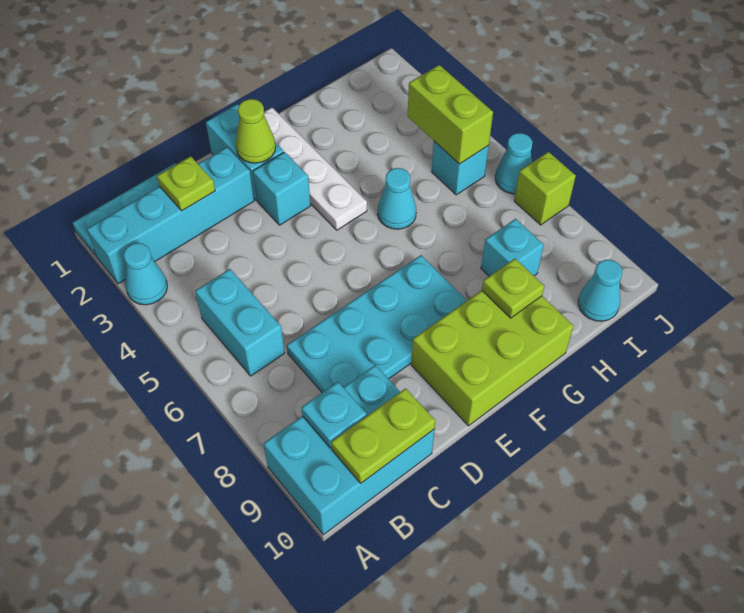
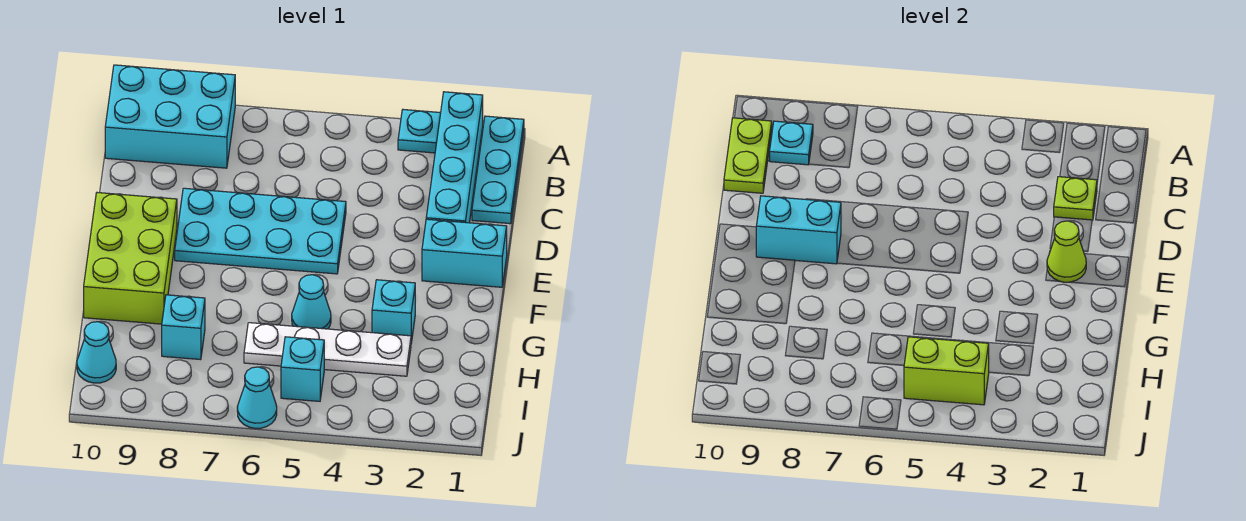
cyan cone A3 level 1 -> cyan plate A3 level 1
cyan brick A9:C10 level 1 -> cyan brick A8:B10 level 1
cyan brick B5:B6 level 1 -> cyan brick E8:E9 level 2
cyan plate C7:F8 level 1 -> cyan plate D5:E8 level 1
cyan brick E3 level 1 -> cyan brick G3 level 1
white plate F1:F4 level 1 -> white plate H3:H6 level 1
lime plate G9 level 2 -> none
lime brick J7 level 1 -> none

